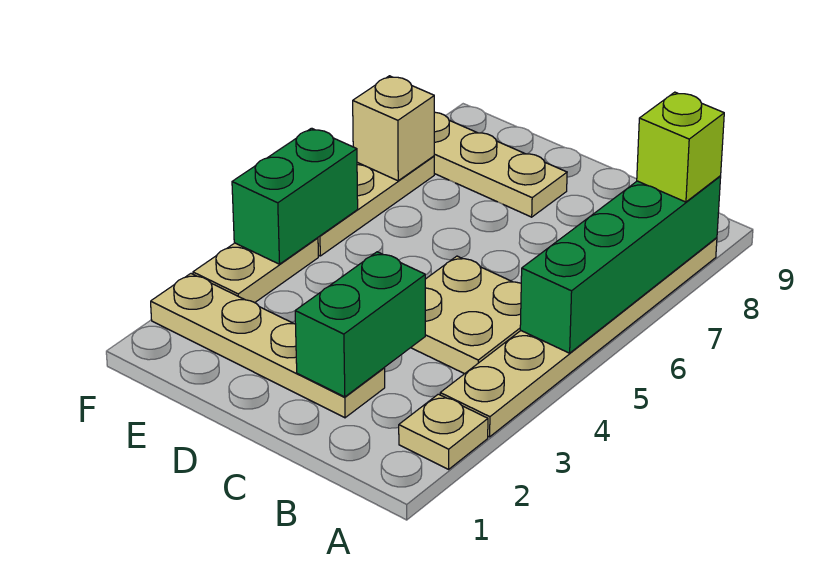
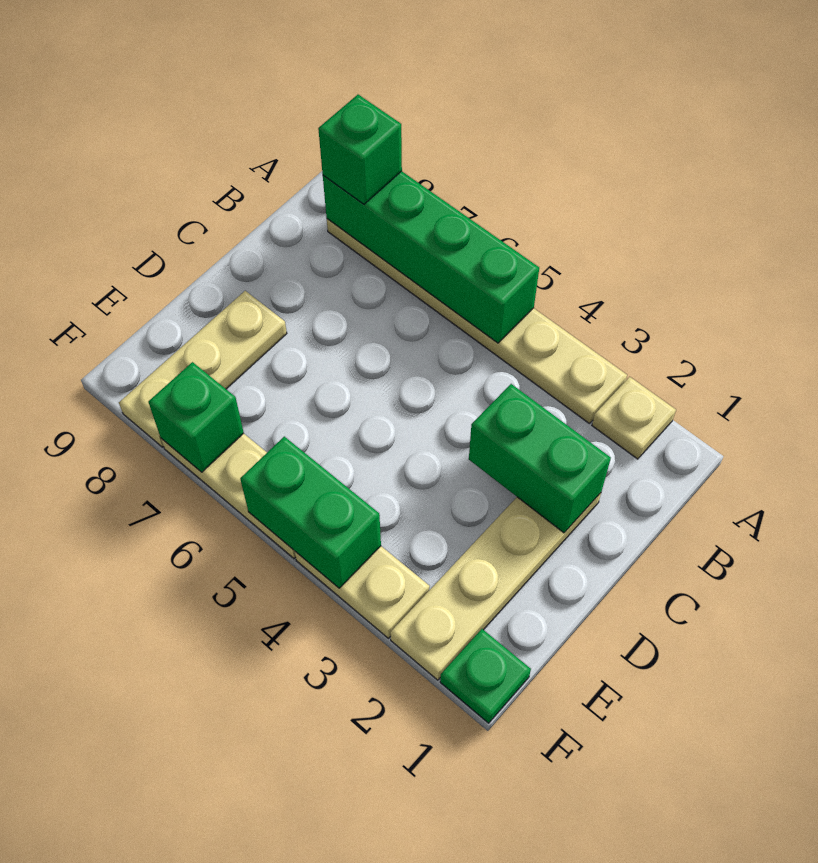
lime brick A8 level 3 -> green brick A8 level 3
tan plate B4:C5 level 1 -> none
none -> green plate F1 level 1
tan brick F7 level 2 -> green brick F7 level 2

